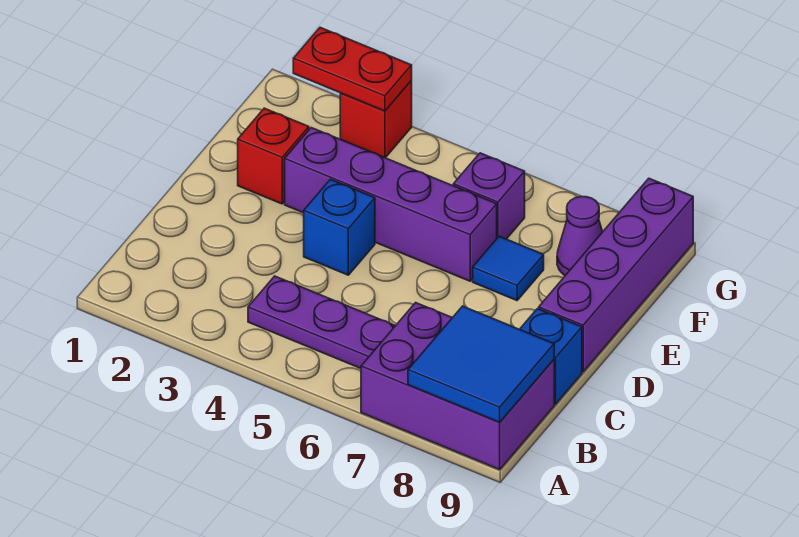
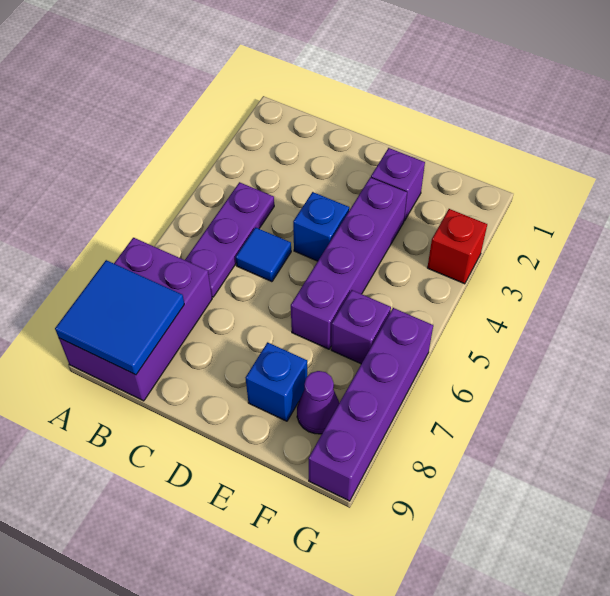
blue brick C9 level 1 -> blue brick E8 level 1
purple brick D9:G9 level 1 -> purple brick G6:G9 level 1
red brick E2 level 1 -> purple brick E2 level 1
blue tile E7 level 1 -> blue tile C5 level 1
red plate G2:G3 level 2 -> none

